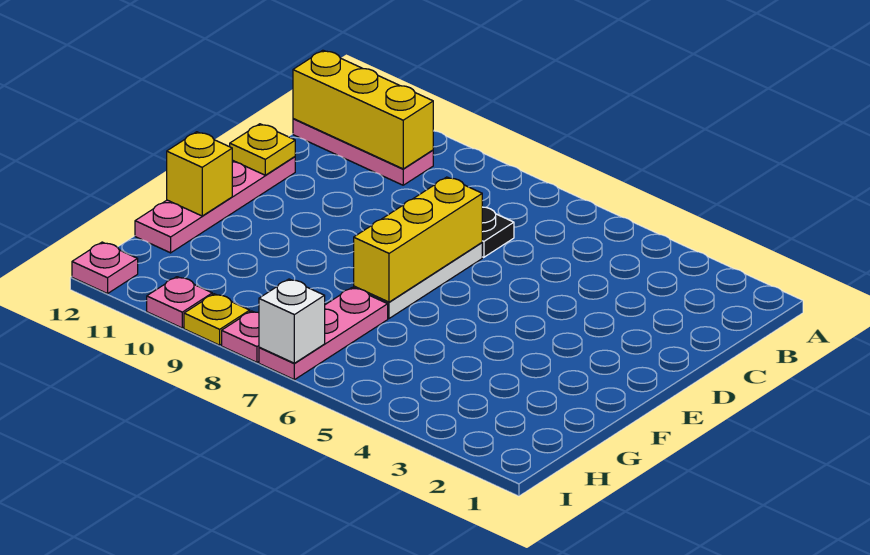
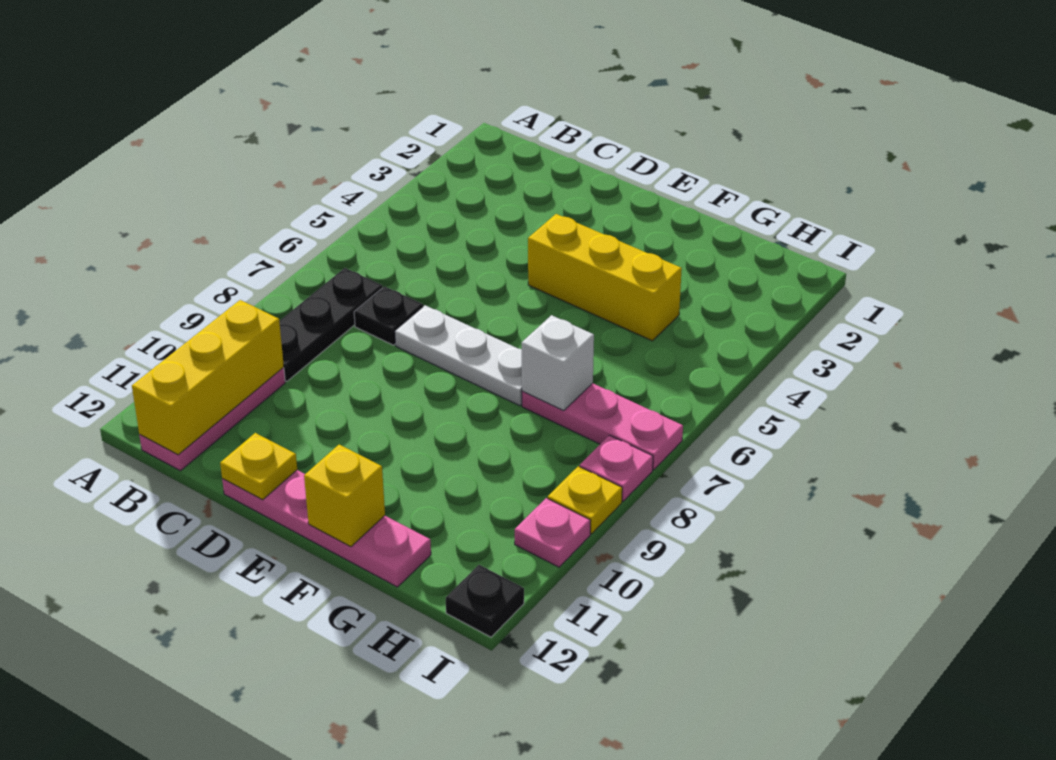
none -> black plate B7:B9 level 1
yellow brick D7:F7 level 2 -> yellow brick E4:G4 level 1
white brick I7 level 2 -> white brick G7 level 2
pink plate I12 level 1 -> black plate I12 level 1

